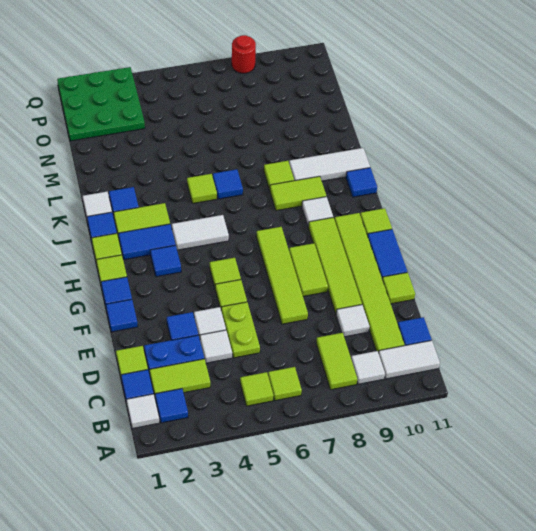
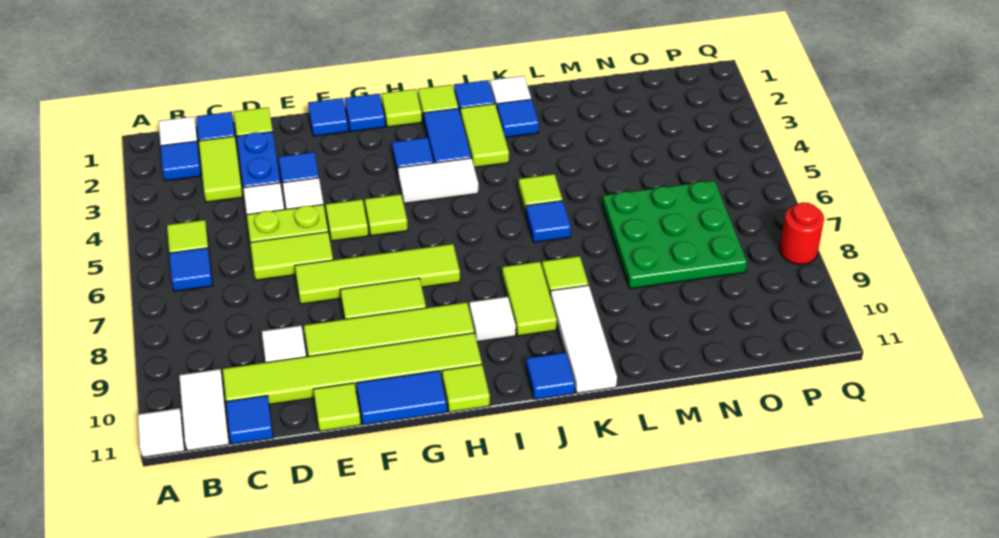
lime tile B6 level 1 -> blue tile B6 level 1
lime tile B8:C8 level 1 -> lime tile D6:E6 level 1
white tile B9 level 1 -> white tile A11 level 1
white tile I4:I5 level 1 -> white tile H4:I4 level 1
green plate O1:Q3 level 1 -> green plate M6:O8 level 1

